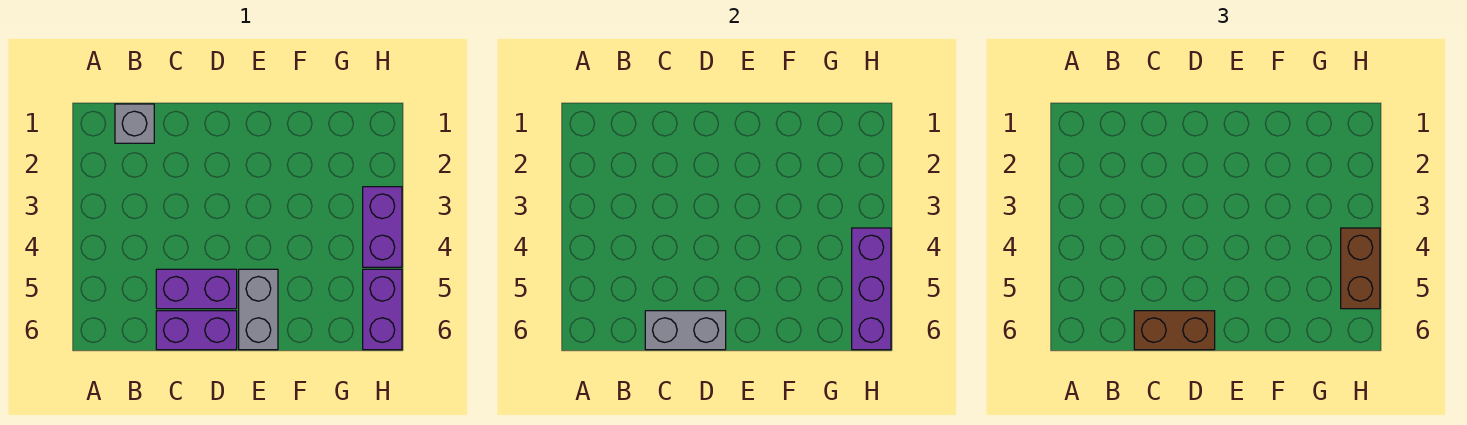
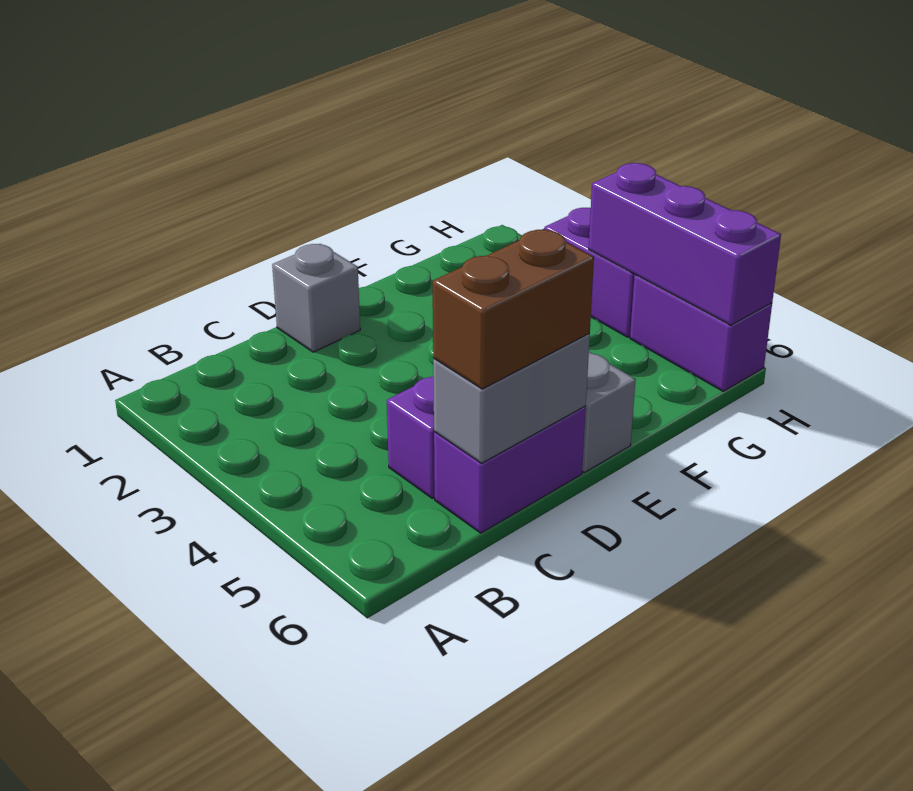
grey brick B1 level 1 -> grey brick D1 level 1
brown brick H4:H5 level 3 -> none

